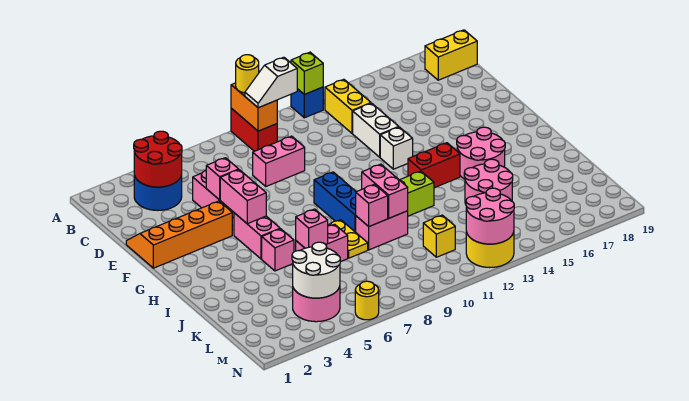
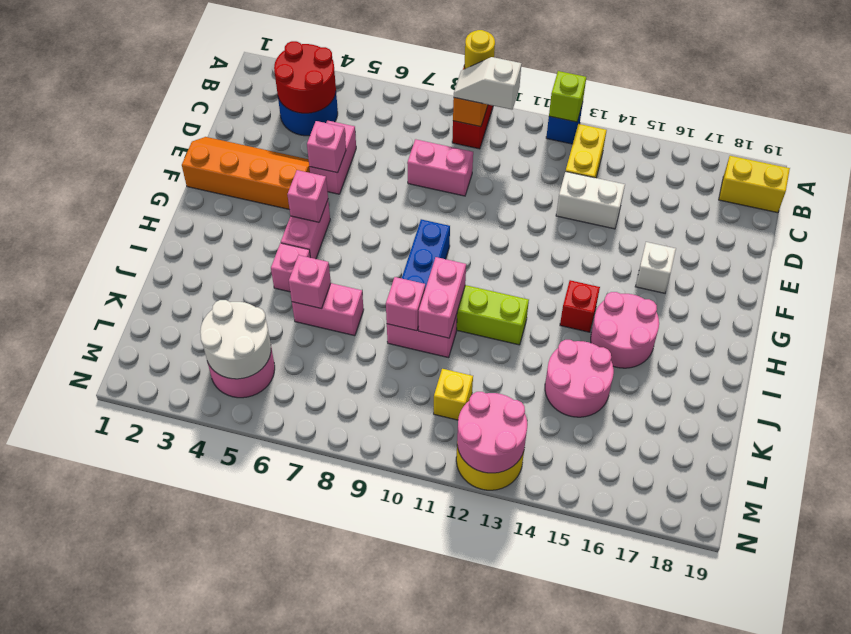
white brick D13:E13 level 1 -> white brick D13:D14 level 1
pink brick F5:G5 level 2 -> pink brick G5 level 2
white brick F13 level 1 -> white brick F16 level 1
red brick H13:H14 level 1 -> red brick H14 level 1
yellow plate I8:J8 level 1 -> none
yellow round brick N6 level 1 -> none

